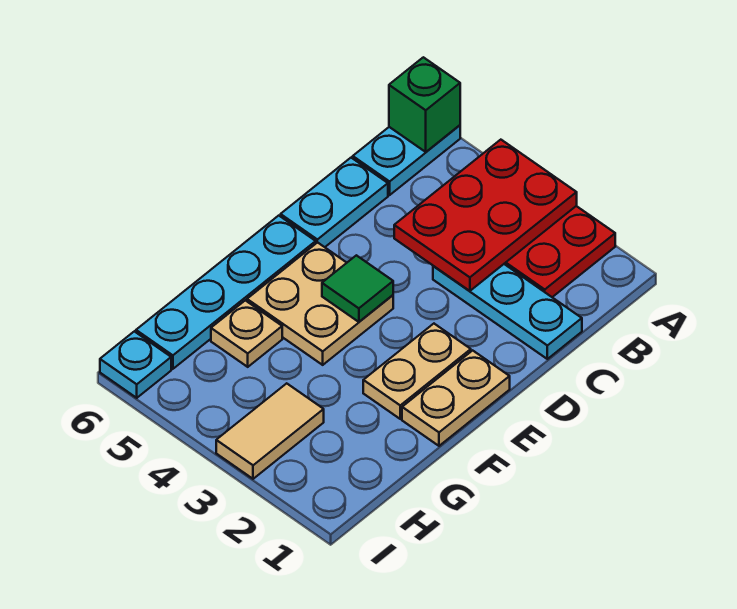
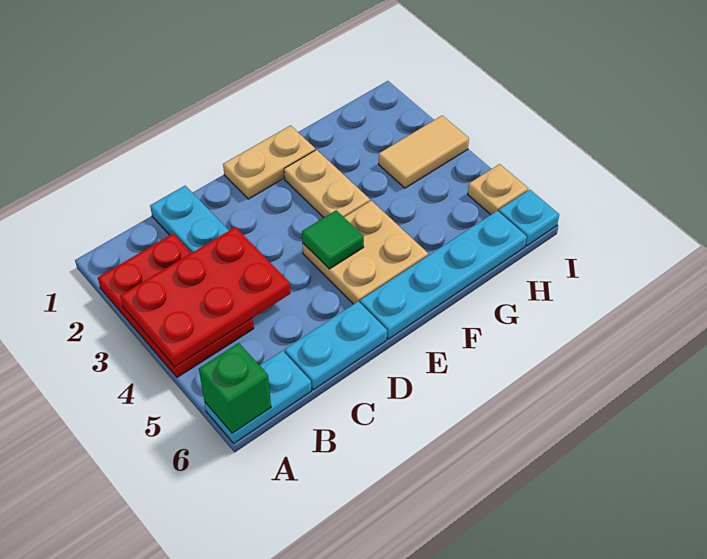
tan plate E2:F2 level 1 -> tan plate F2:F3 level 1
tan plate G5 level 1 -> tan plate I5 level 1

